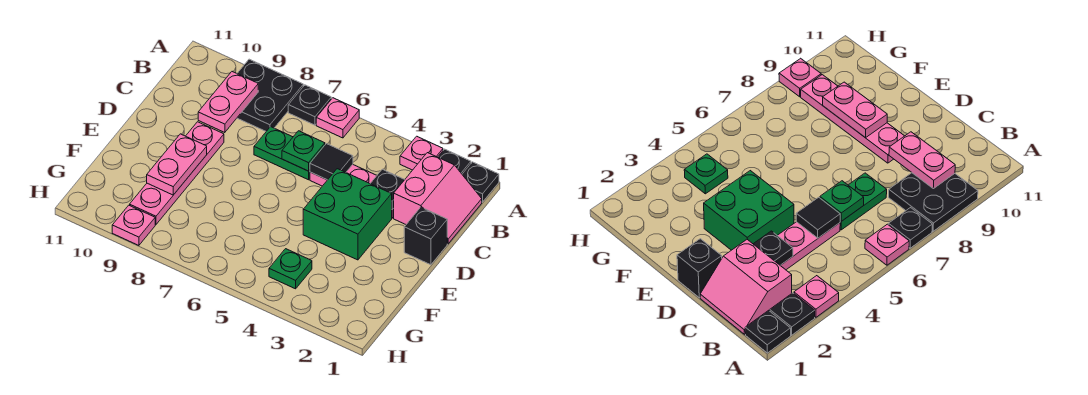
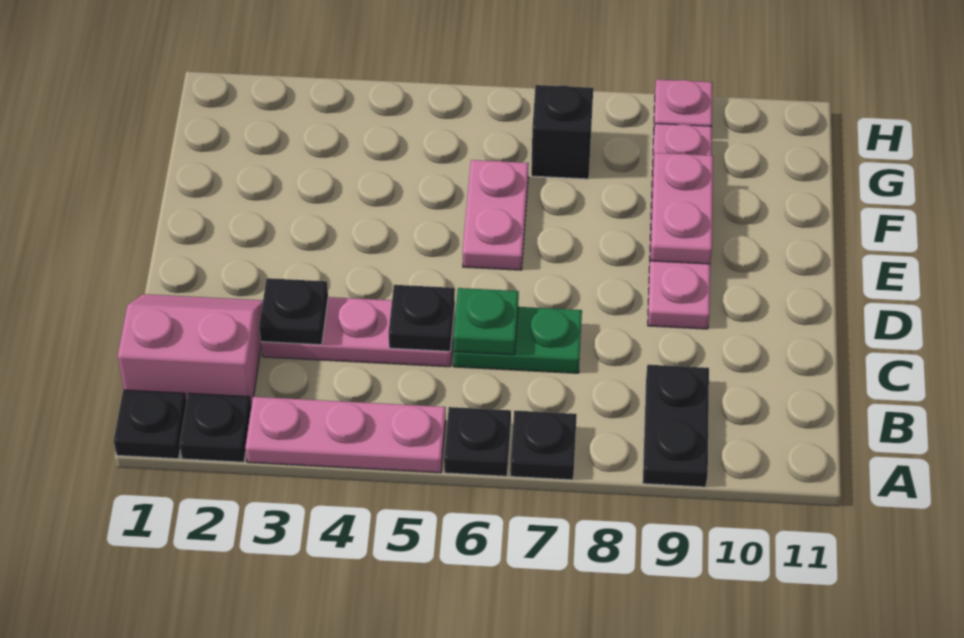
pink plate A3 level 1 -> pink plate A3:A5 level 1
pink plate A6 level 1 -> black plate A6 level 1
black plate A8:B9 level 1 -> black plate A9:B9 level 1
pink slope B1:C2 level 1 top 2 -> pink slope B1:C2 level 1 top B
pink plate B9:C9 level 2 -> pink plate E6:F6 level 1
black tile C5 level 2 -> black plate C5 level 2
black brick D1 level 1 -> black brick G7 level 1
green brick D3:E4 level 1 -> none
green plate G4 level 1 -> none

